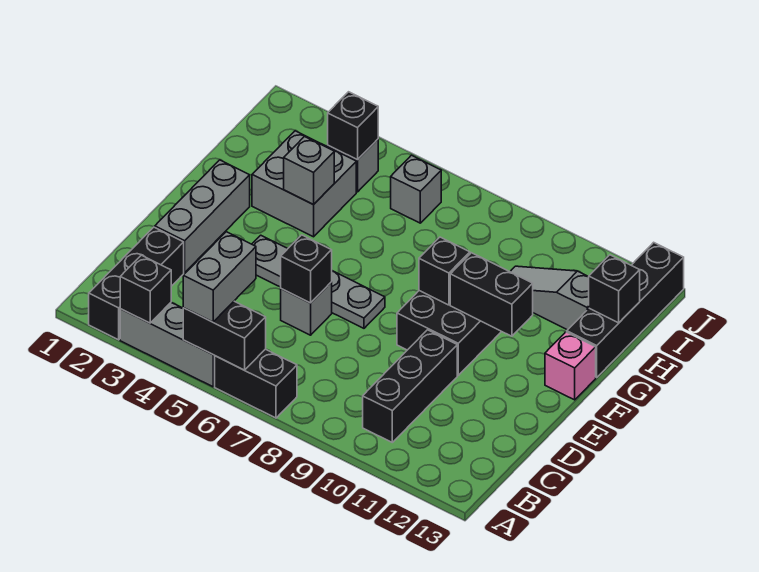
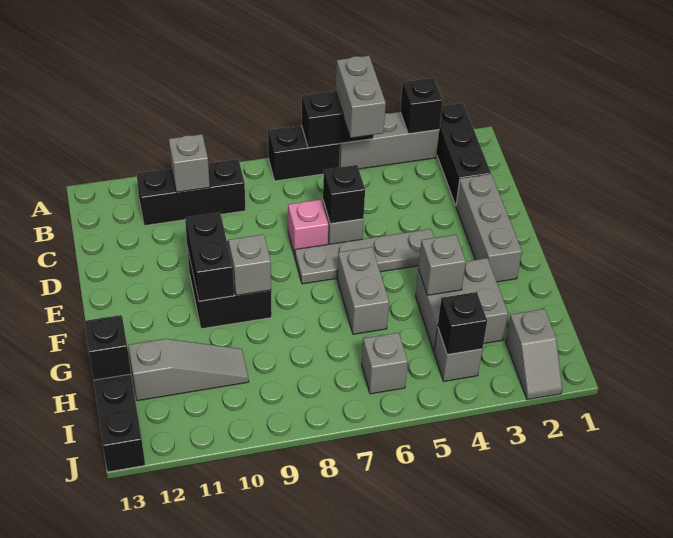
black brick B10:D10 level 1 -> black brick B9:B11 level 1
none -> grey brick B10 level 2
none -> grey brick F6:G6 level 1
black brick F9 level 2 -> grey brick F9 level 2
black brick F10:F11 level 2 -> black brick E10:F10 level 2
pink brick F13 level 1 -> pink brick D7 level 1
none -> grey slope I2:J2 level 1 top I

